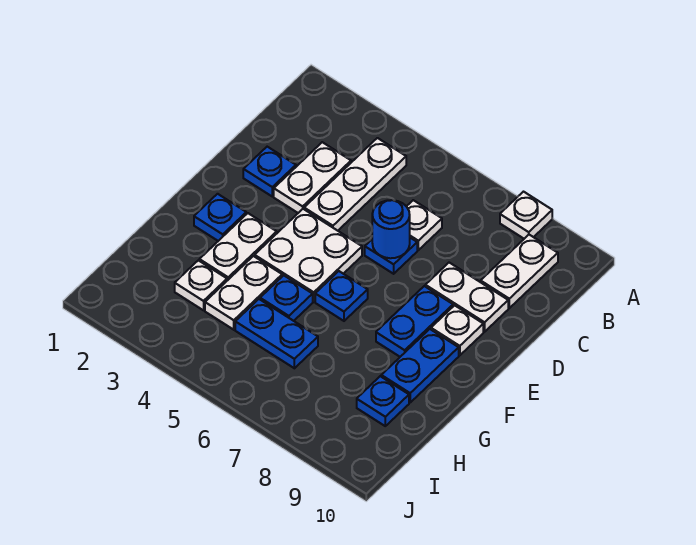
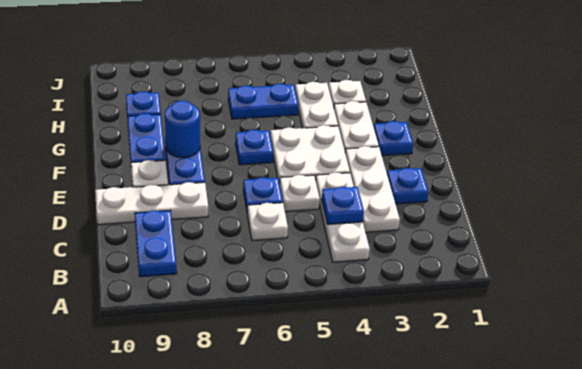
white plate A8 level 1 -> white plate D5 level 1
white plate B9:C9 level 1 -> blue plate B9:C9 level 1
white plate C3:D3 level 1 -> white plate C3:E3 level 1
blue round brick D6 level 2 -> blue round brick F8 level 2
white plate D8:D9 level 1 -> white plate D8:D10 level 1
blue plate G5 level 1 -> blue plate C4 level 2

